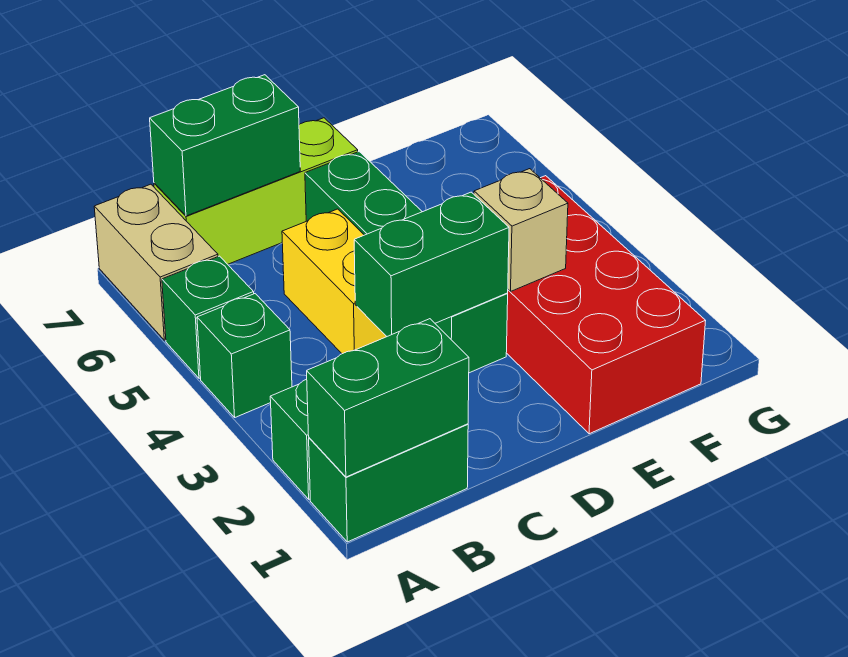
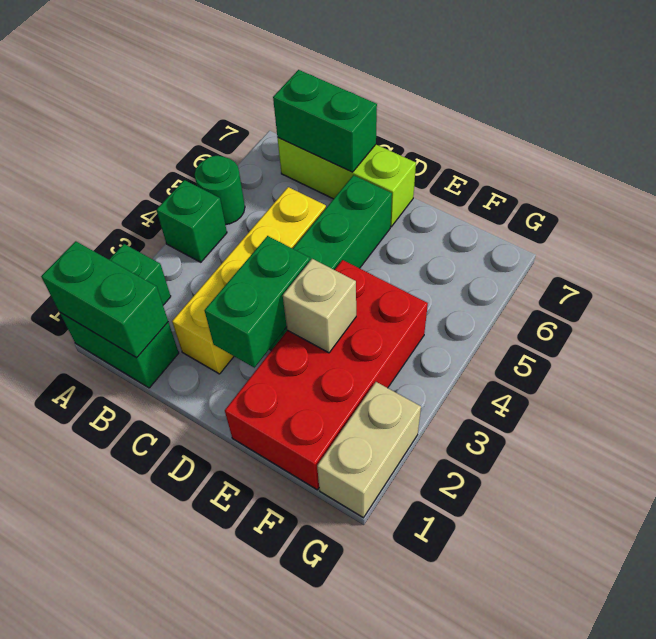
green brick A5 level 1 -> green round brick A5 level 1
tan brick A6:A7 level 1 -> tan brick G1:G2 level 1
green brick C3:D3 level 2 -> green brick D2:D3 level 2
yellow brick C4:C5 level 1 -> yellow brick C2:C5 level 1

